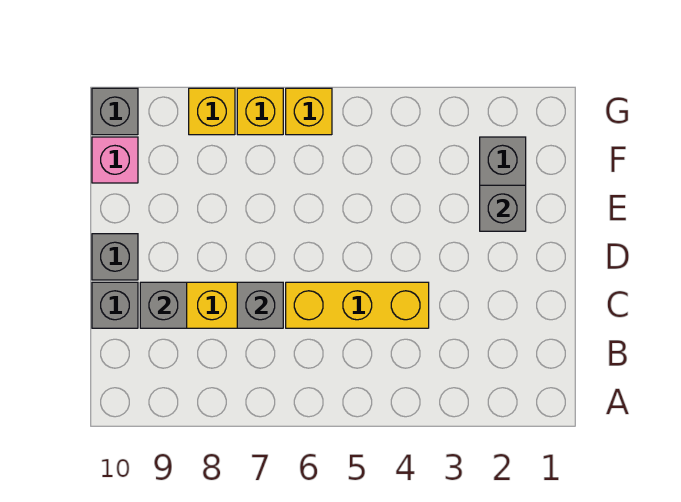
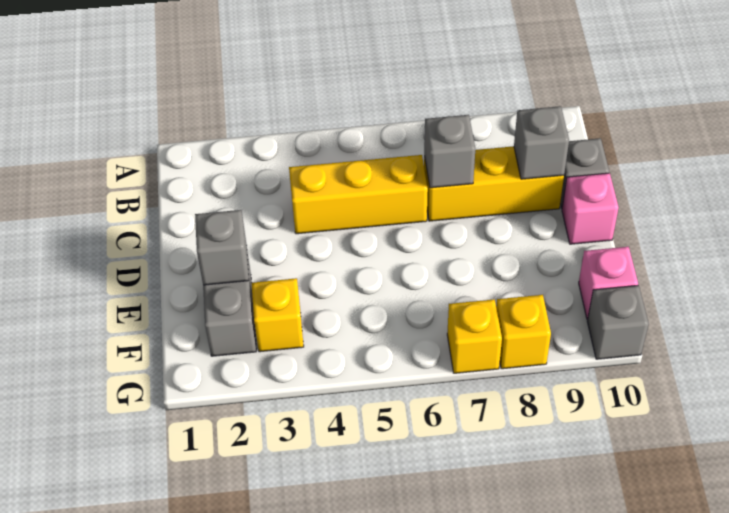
grey brick D10 level 1 -> pink brick D10 level 1
yellow brick G6 level 1 -> yellow brick F3 level 1

